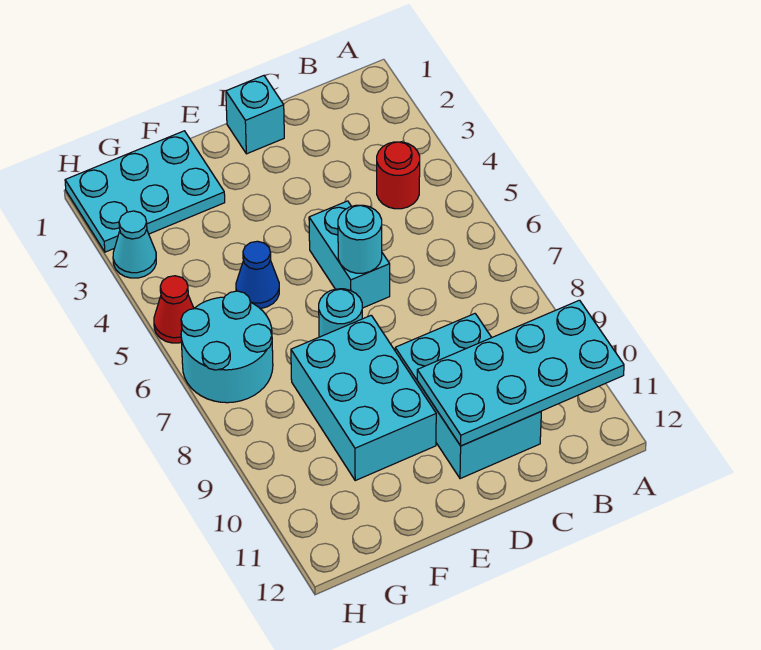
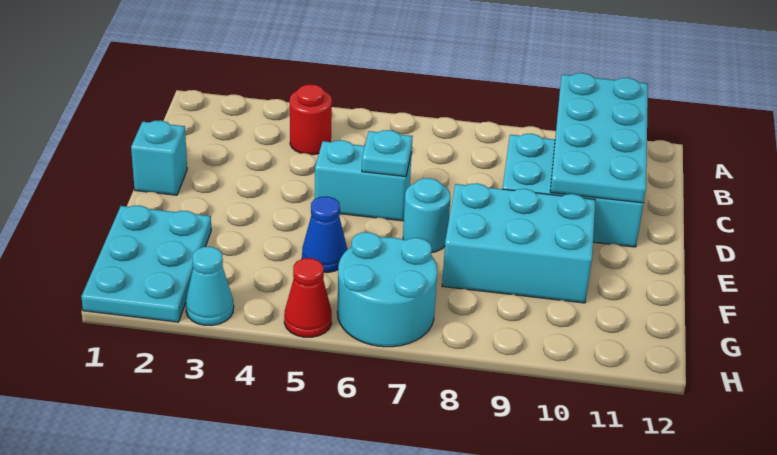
cyan round brick D6 level 2 -> cyan plate D6 level 2

